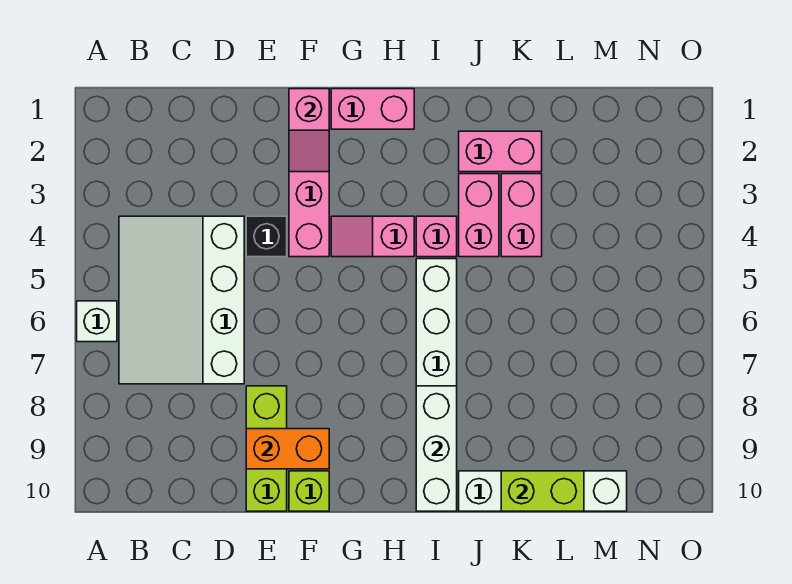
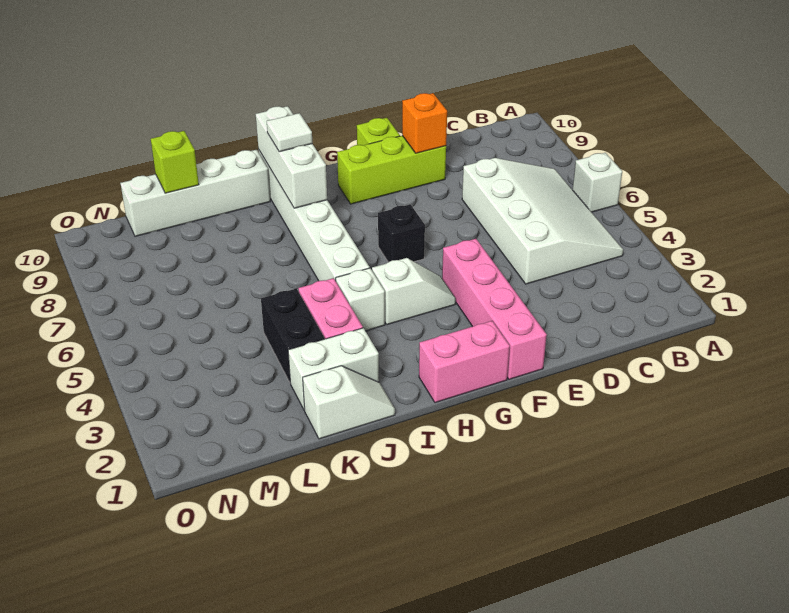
black brick E4 level 1 -> black brick G6 level 1
lime brick E8:E10 level 1 -> lime brick E9:G9 level 1
orange brick E9:F9 level 2 -> orange brick E9 level 2
pink slope F1:F2 level 2 top 1 -> none
pink slope G4:H4 level 1 top H -> white slope G4:H4 level 1 top H
pink brick I4 level 1 -> white brick I4 level 1
none -> white tile I9 level 3
none -> white slope J1:K1 level 1 top K
pink brick J2:K2 level 1 -> white brick J2:K2 level 1
pink brick K3:K4 level 1 -> black brick K3:K4 level 1
lime brick K10:L10 level 2 -> lime brick L10 level 2

